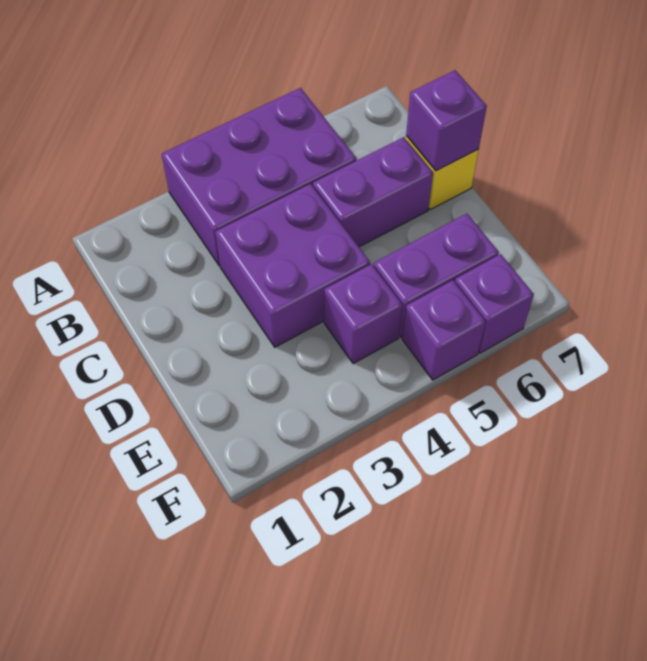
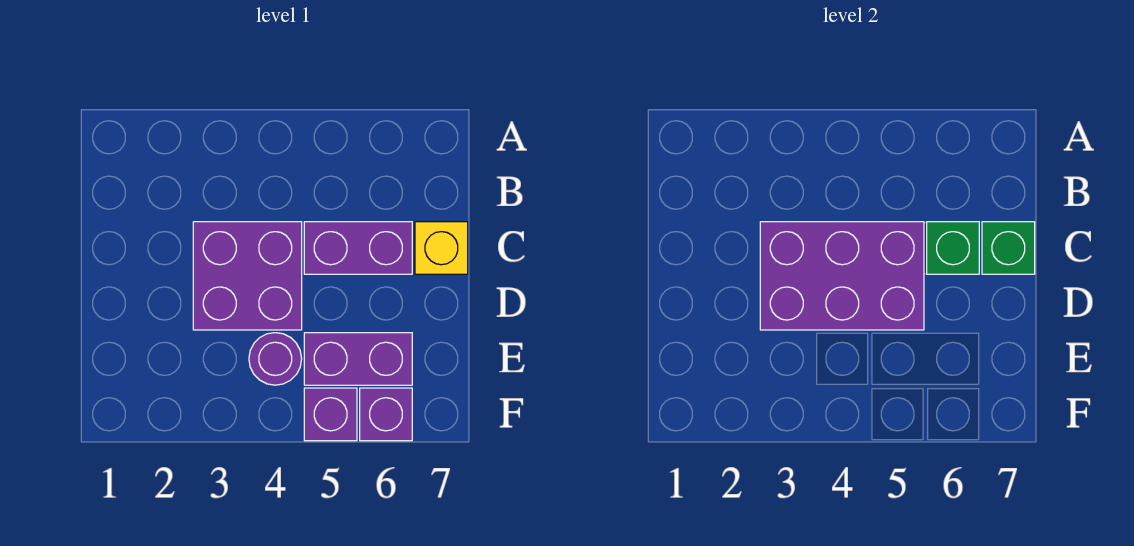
purple brick A3:B5 level 1 -> purple brick C3:D5 level 2
none -> green brick C6 level 2
purple brick C7 level 2 -> green brick C7 level 2
purple brick E4 level 1 -> purple round brick E4 level 1

